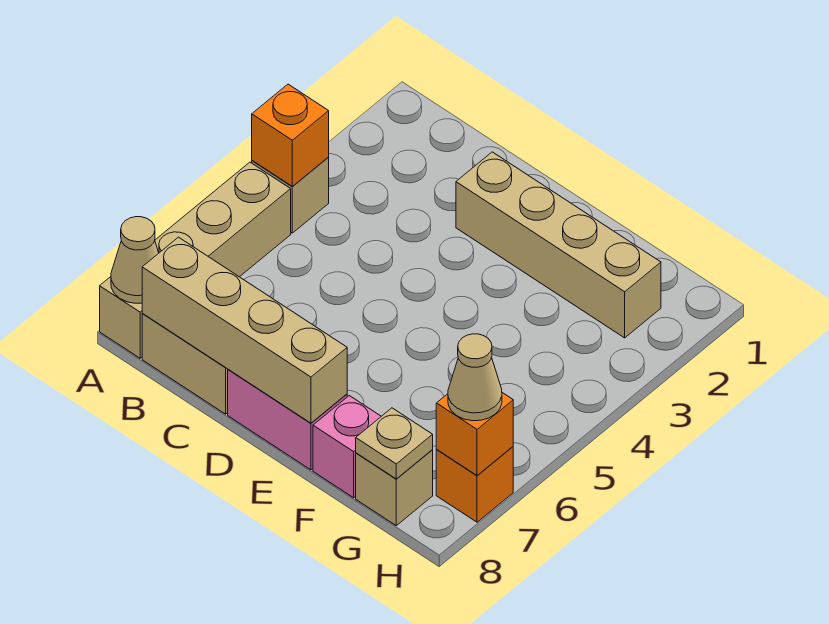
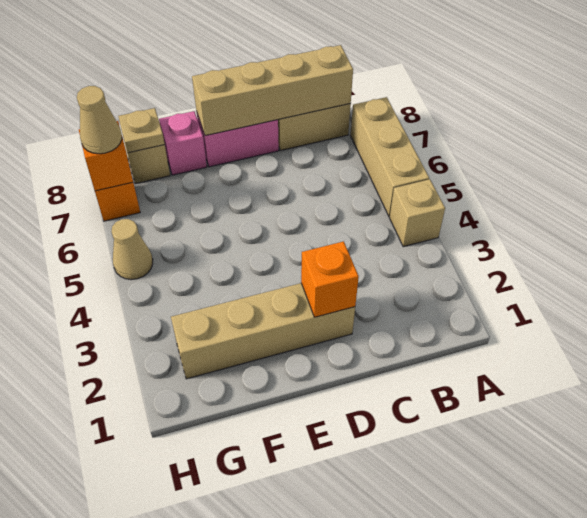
orange brick A4 level 2 -> orange brick D2 level 2
tan brick A5:A8 level 1 -> tan brick A5:A7 level 1
tan cone A8 level 2 -> tan cone H5 level 1

